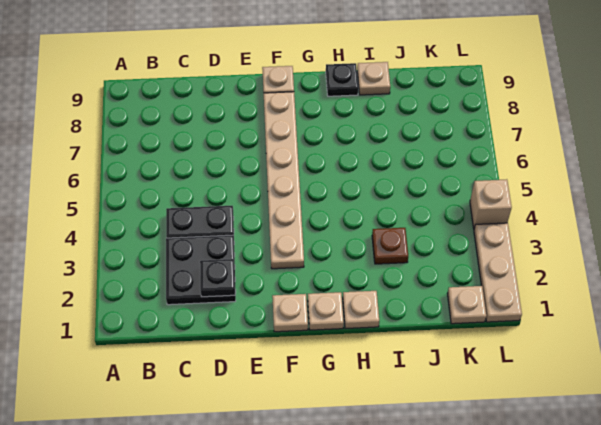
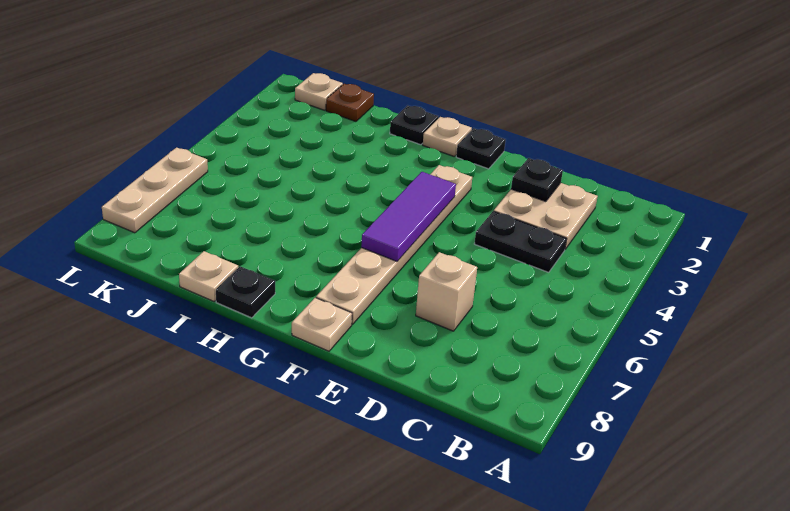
black plate C2:D3 level 1 -> tan plate C2:D3 level 1
tan plate F1 level 1 -> black plate F1 level 1
none -> purple tile F4:F6 level 2
tan plate H1 level 1 -> black plate H1 level 1
brown plate I3 level 1 -> brown plate J1 level 1
tan plate L1:L3 level 1 -> tan plate L6:L8 level 1
tan brick L4 level 1 -> tan brick D7 level 1

